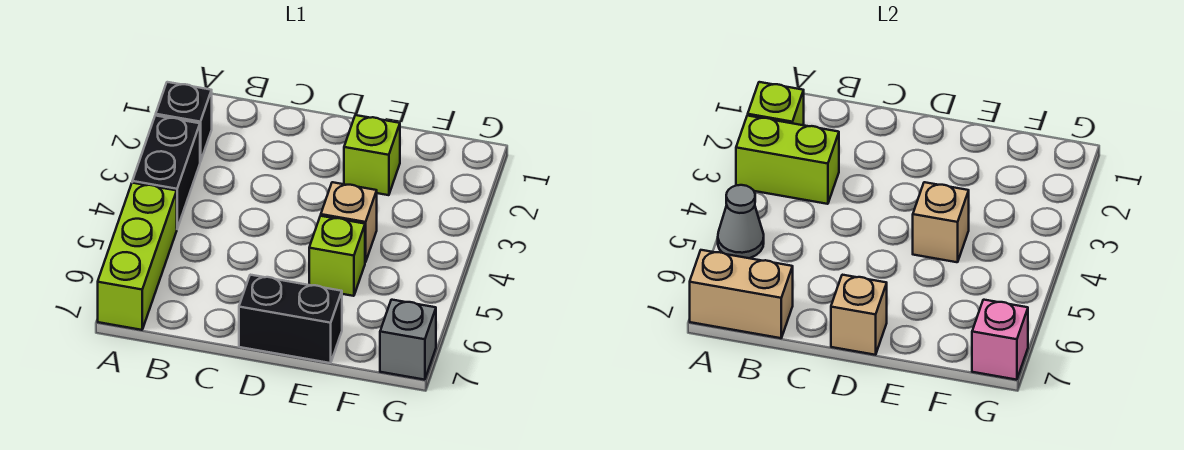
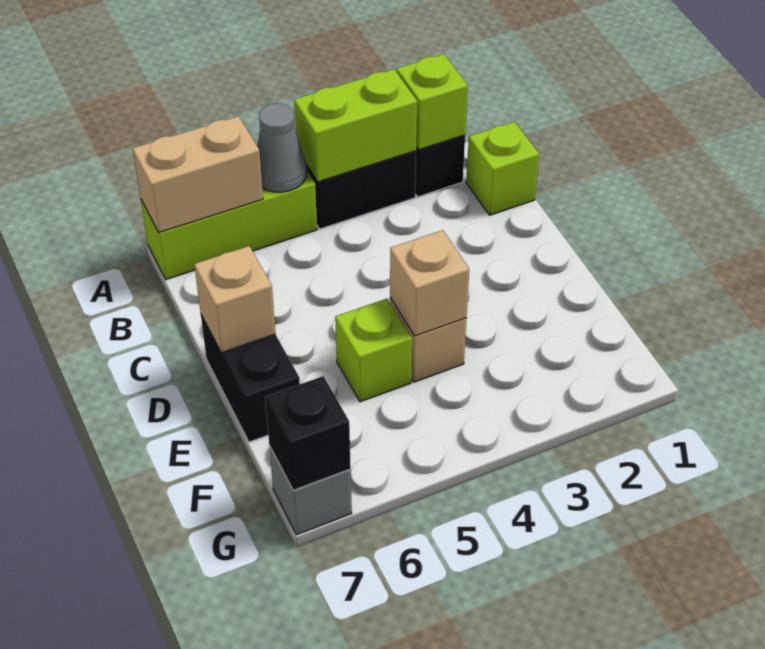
lime brick A3:B3 level 2 -> lime brick A3:A4 level 2
tan brick A7:B7 level 2 -> tan brick A6:A7 level 2
lime brick E2 level 1 -> lime brick B1 level 1
pink brick G7 level 2 -> black brick G7 level 2

